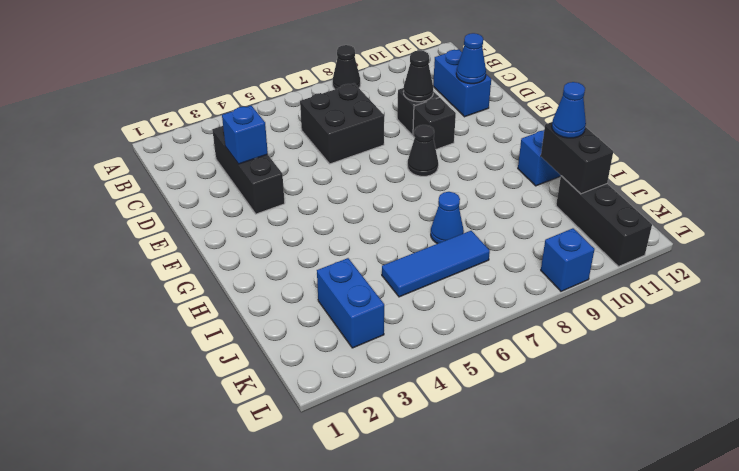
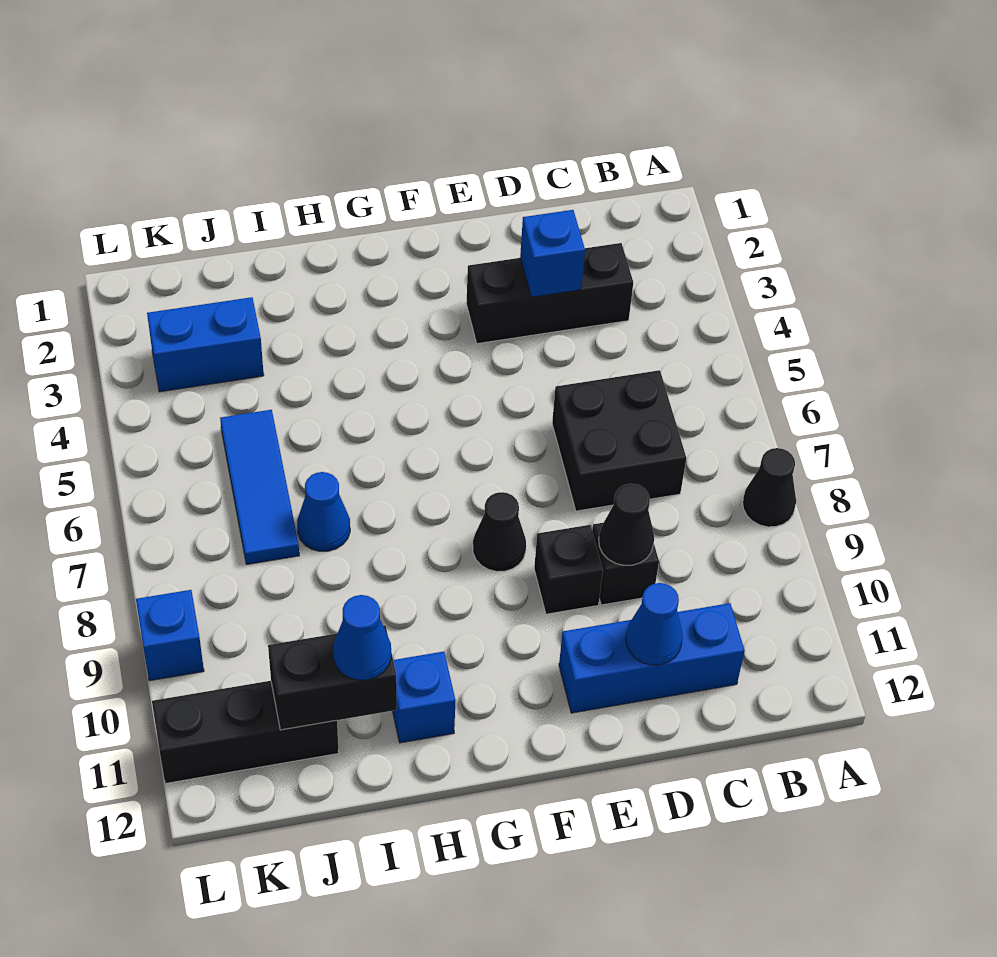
blue brick C11:D11 level 1 -> blue brick C11:E11 level 1

